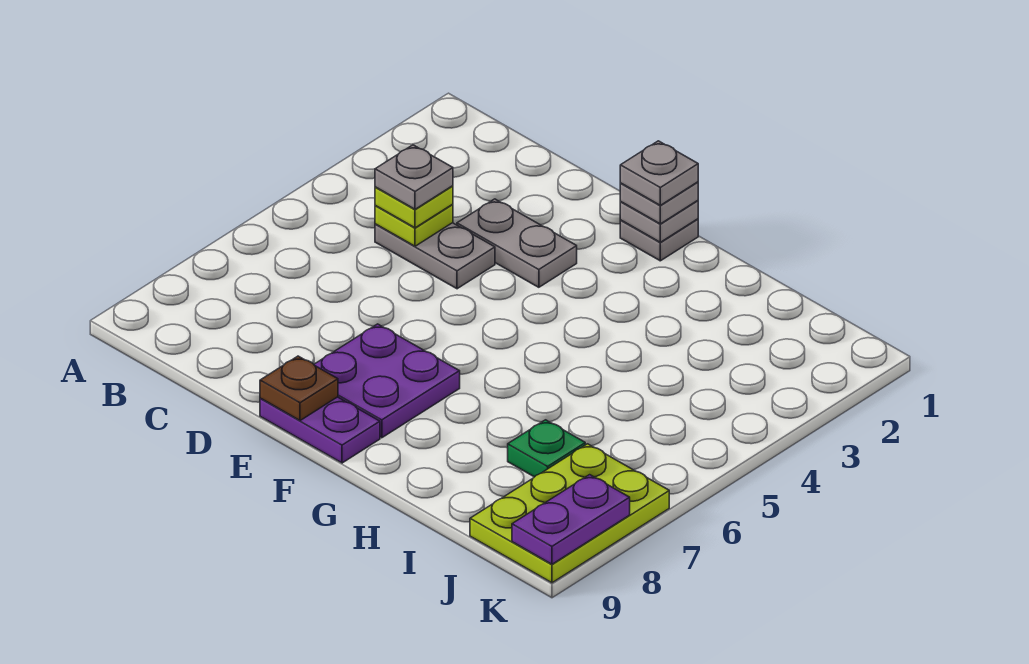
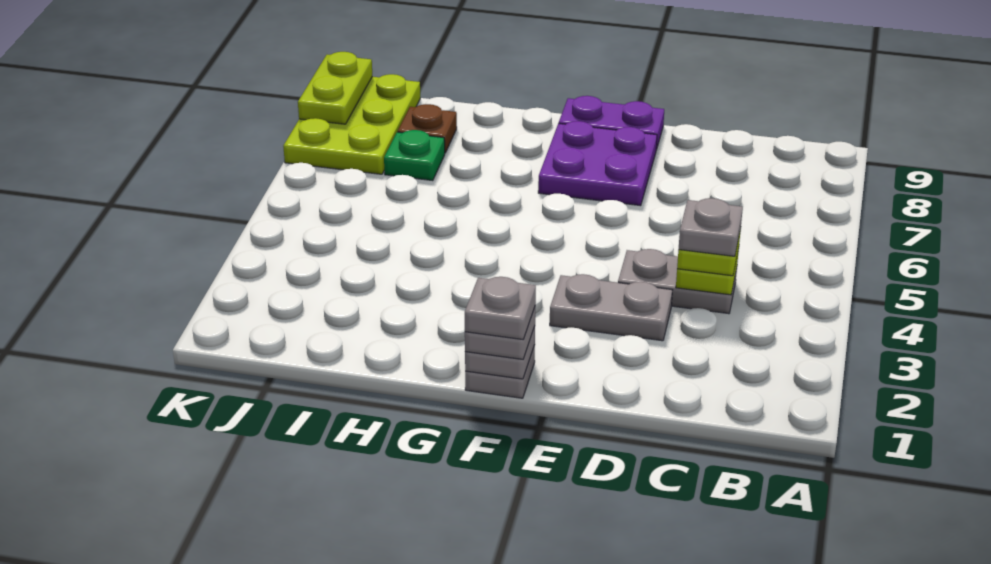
brown plate E9 level 2 -> brown plate I8 level 1
purple plate K8:K9 level 2 -> lime plate K8:K9 level 2

